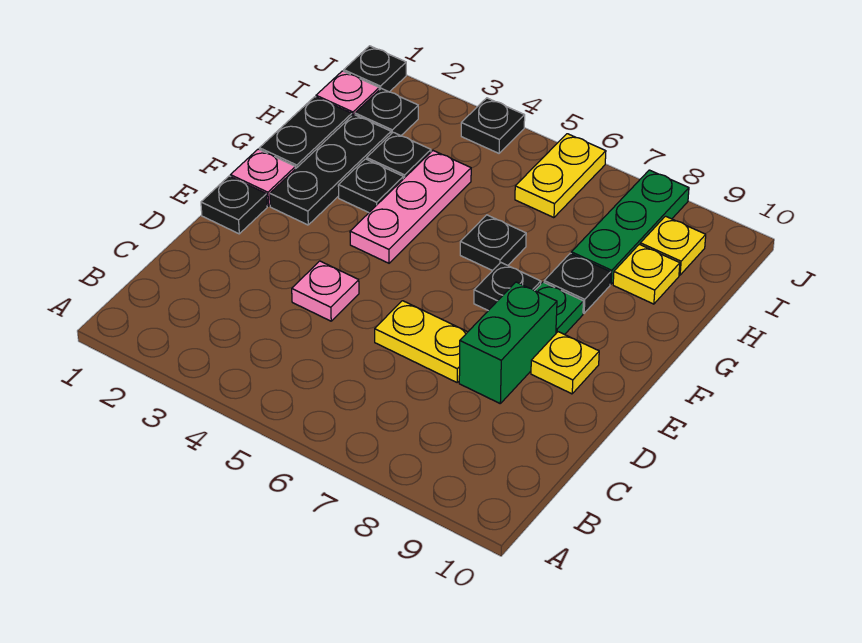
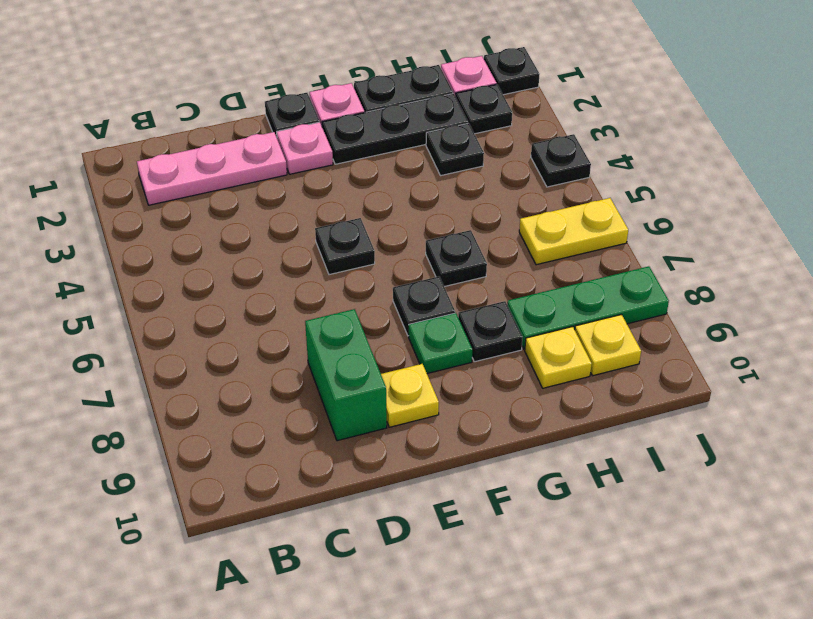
pink plate D4 level 1 -> pink plate E2 level 1
yellow plate D6:D7 level 1 -> none
green brick D8:E8 level 1 -> green brick D8:D9 level 1
pink plate F4:H4 level 1 -> pink plate B2:D2 level 1
black plate G3 level 1 -> black plate E5 level 1

